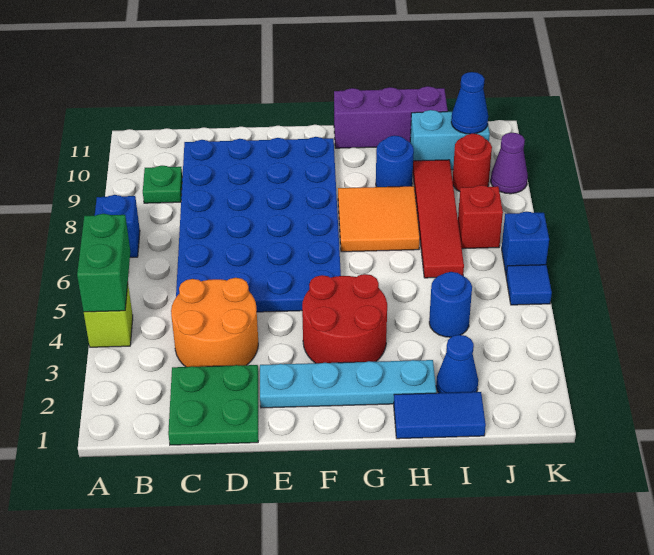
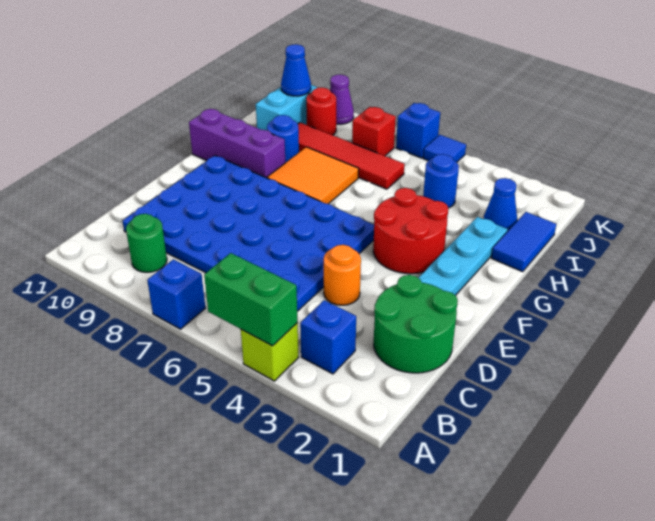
none -> blue brick B3 level 1
green plate B9 level 1 -> green round brick B9 level 1
green plate C1:D2 level 1 -> green round brick C1:D2 level 1
orange round brick C3:D4 level 1 -> orange round brick D4 level 1
purple brick G11:I11 level 1 -> purple brick G9:G11 level 1

